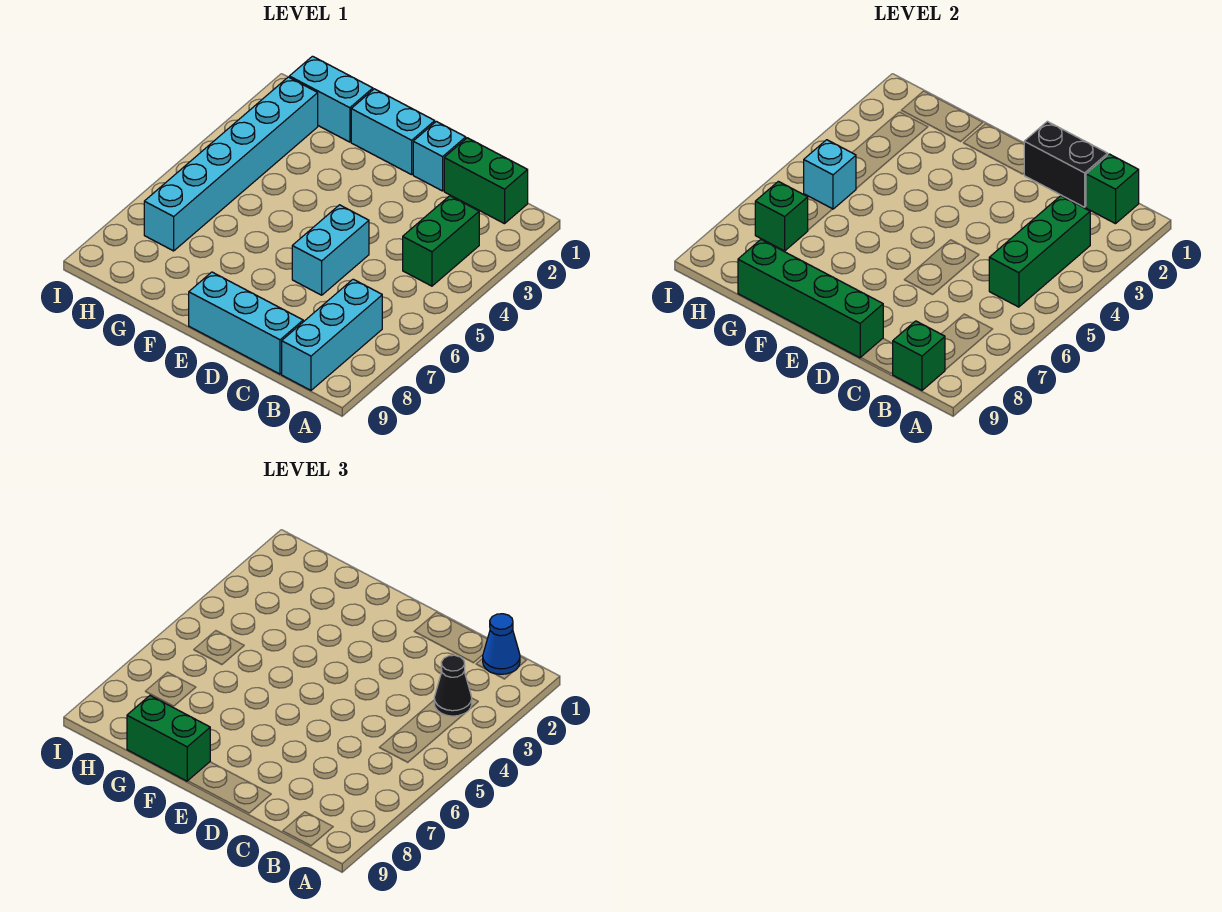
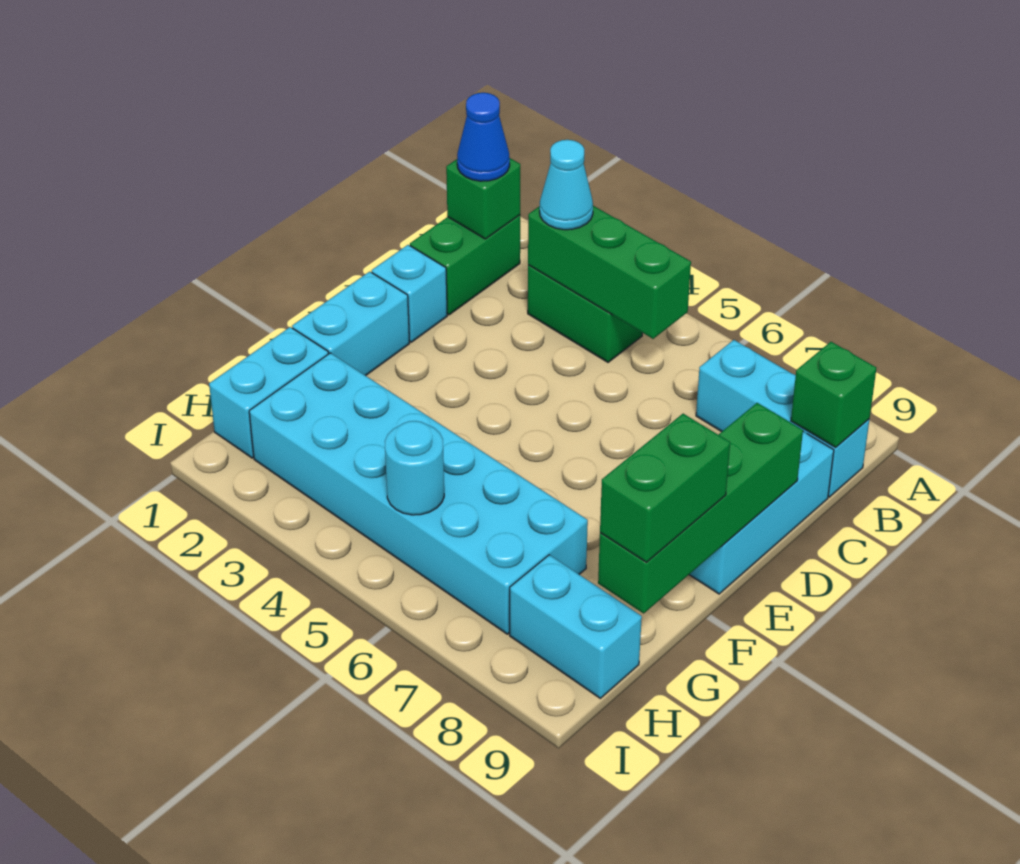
black cone B3 level 3 -> cyan cone B3 level 3
black brick C1:D1 level 2 -> none
cyan brick D5:D6 level 1 -> cyan brick H8:H9 level 1
cyan brick H2:H7 level 1 -> cyan brick G2:H7 level 1
cyan brick H5 level 2 -> cyan round brick H5 level 2
green brick H7 level 2 -> none

